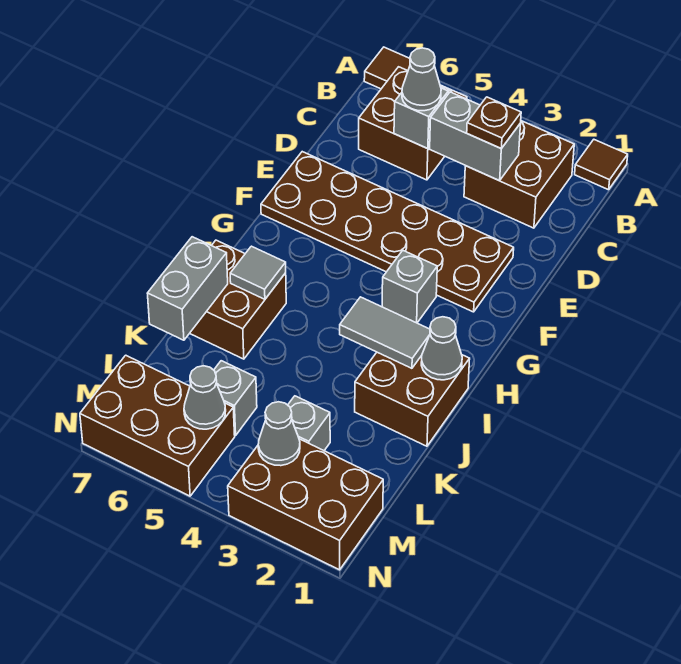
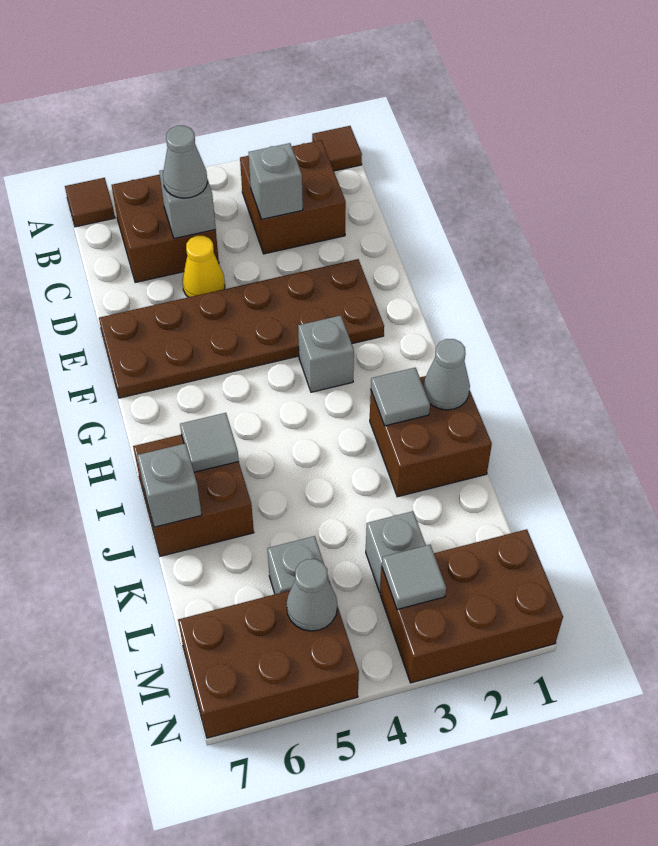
grey brick C3:C4 level 2 -> grey brick C3 level 2
brown plate C3 level 3 -> none
none -> yellow cone D5 level 1
grey tile I2:I3 level 2 -> grey tile I2 level 2
grey brick J7:K7 level 2 -> grey brick J7 level 2
grey cone M3 level 2 -> grey tile M3 level 2

